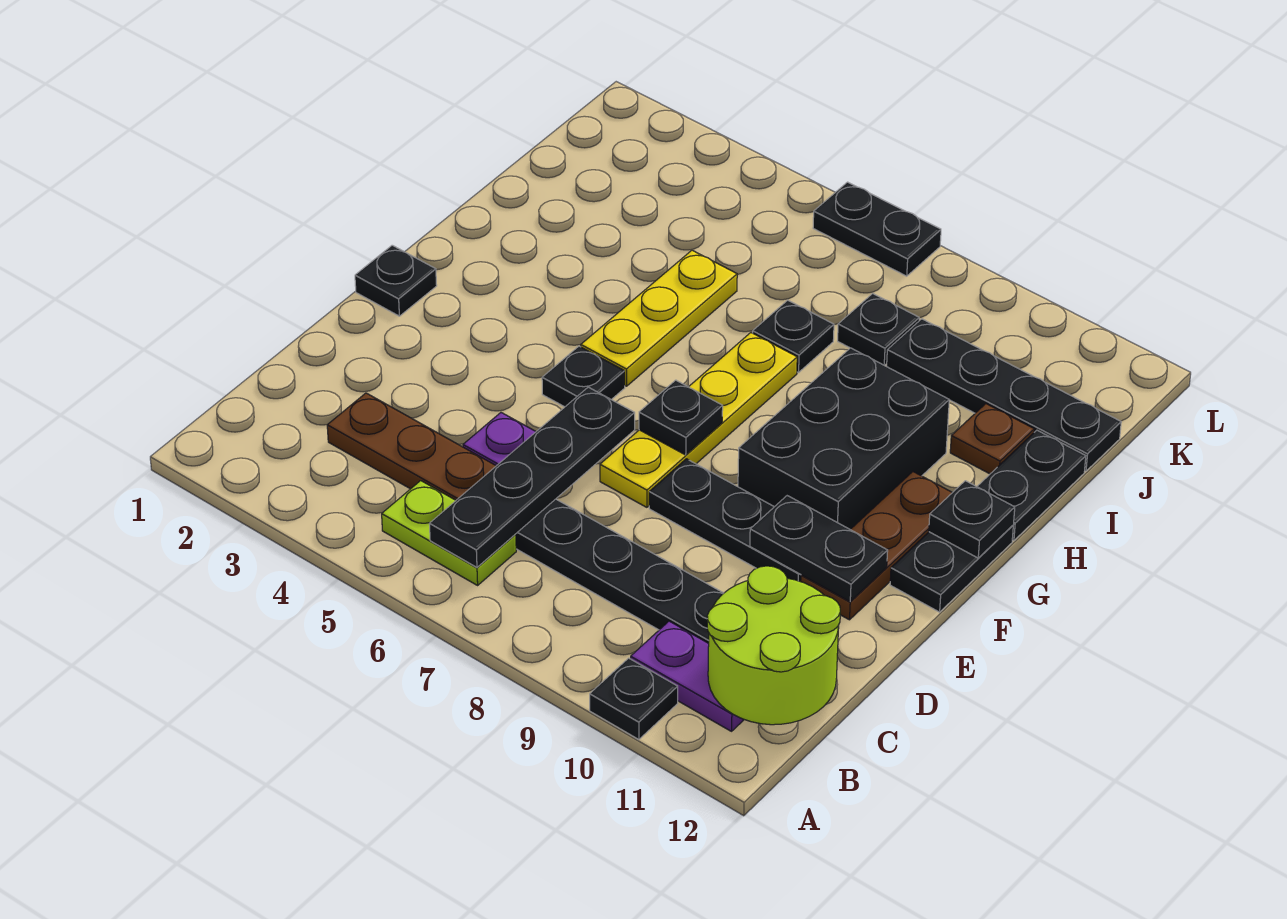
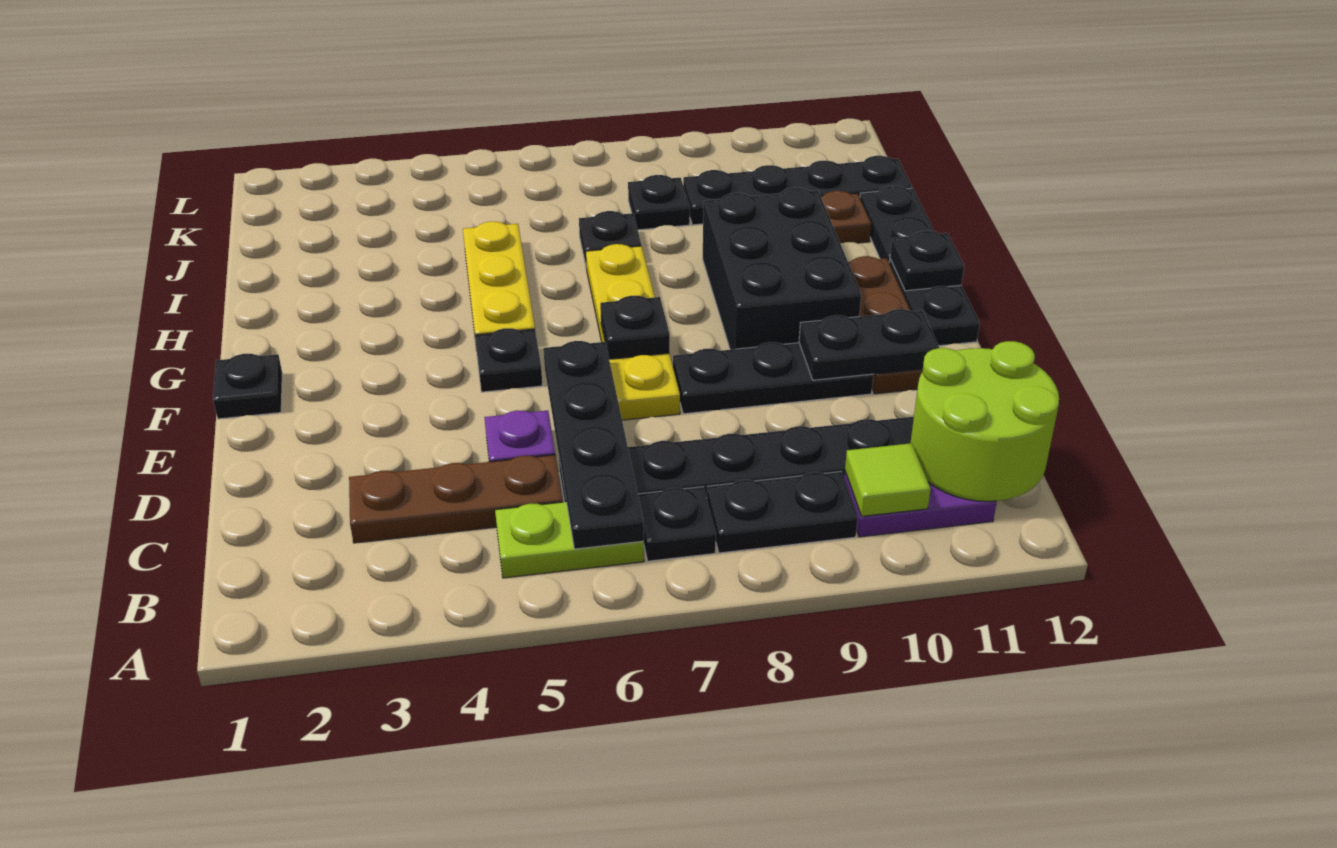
black plate A10 level 1 -> black plate B7 level 1
none -> lime tile B10 level 2
black plate L6:L7 level 1 -> black plate B8:B9 level 1

